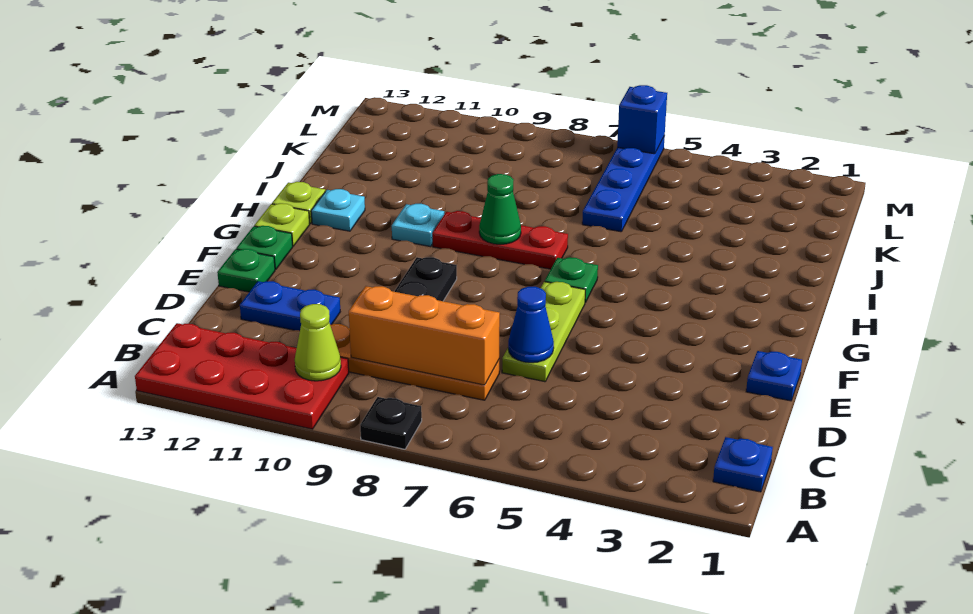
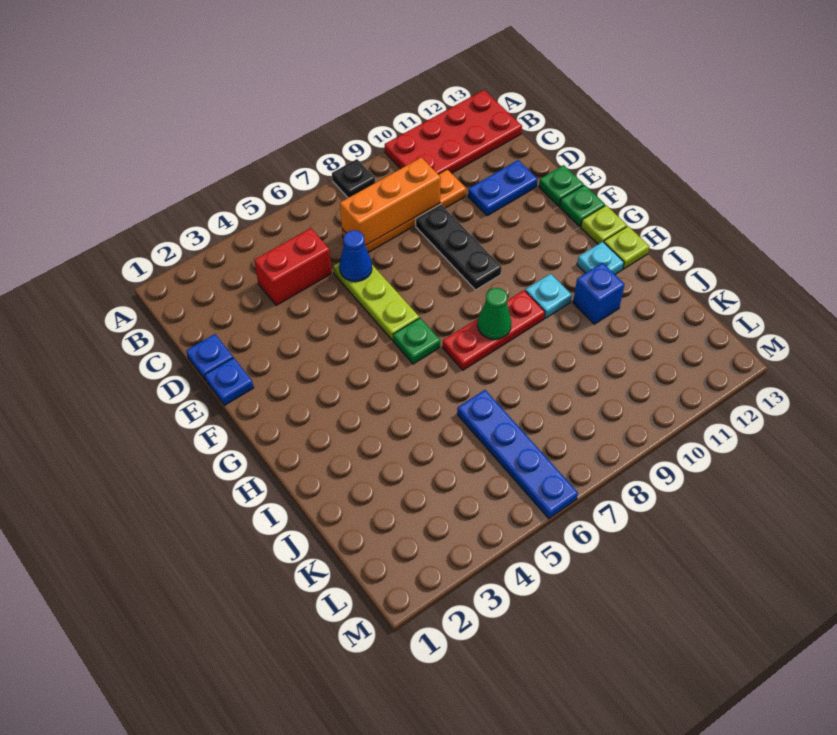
blue plate B1 level 1 -> blue plate D1 level 1
lime cone B10 level 2 -> none
none -> red brick C4:C5 level 1
blue brick M6 level 2 -> blue brick I11 level 1

